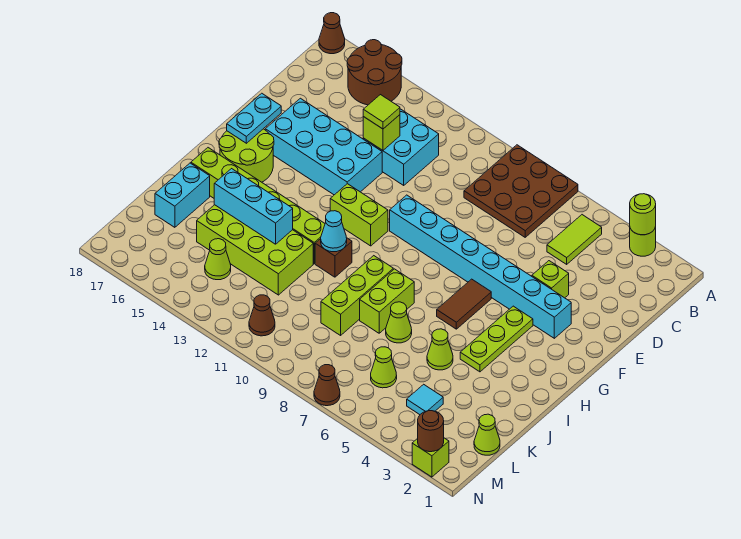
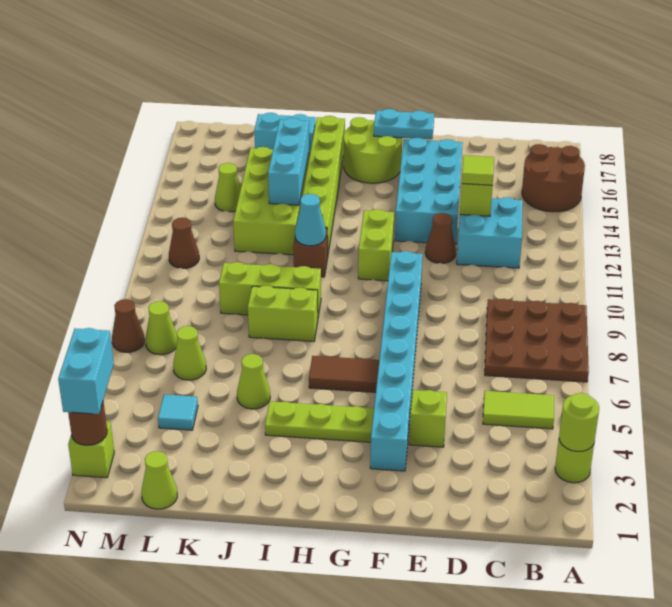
brown cone A18 level 1 -> brown cone E12 level 1
lime cone J7 level 1 -> lime cone M7 level 1
none -> cyan brick N2:N3 level 3

